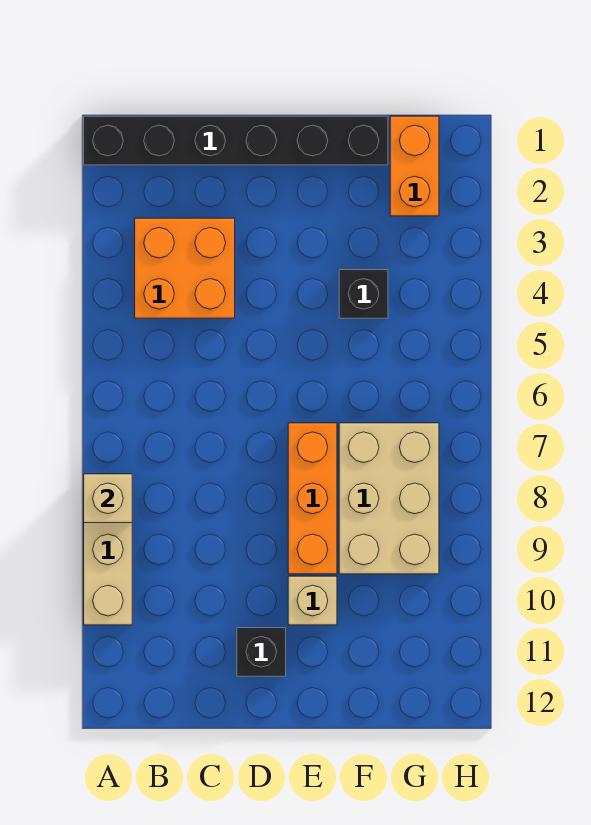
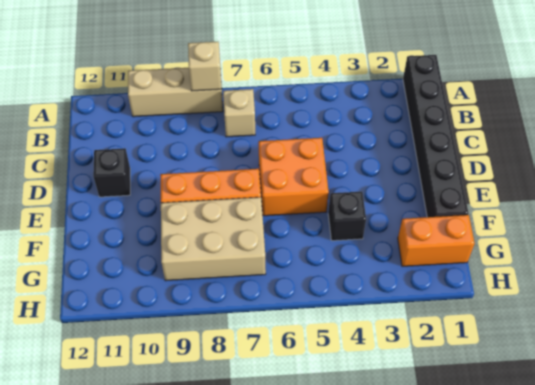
orange brick B3:C4 level 1 -> orange brick D5:E6 level 1
tan brick E10 level 1 -> tan brick B7 level 1

